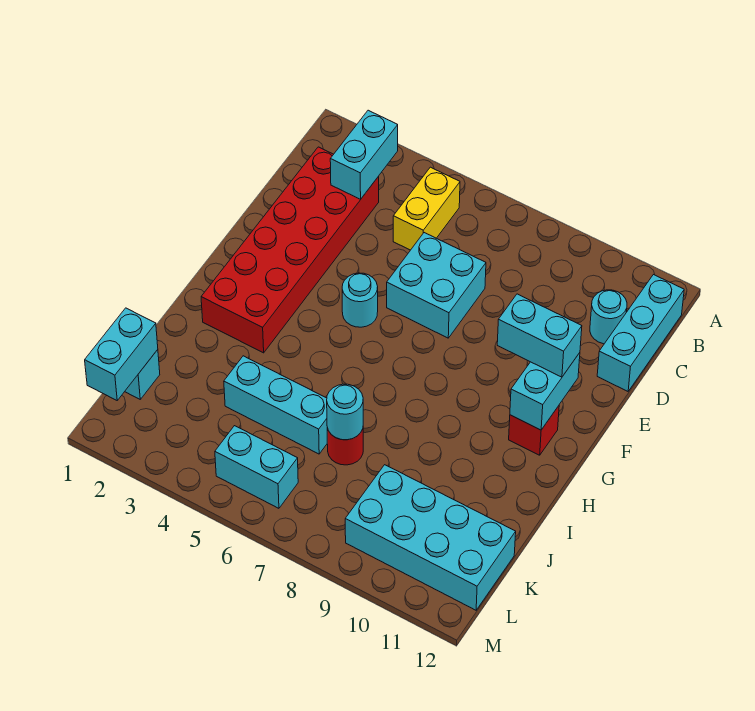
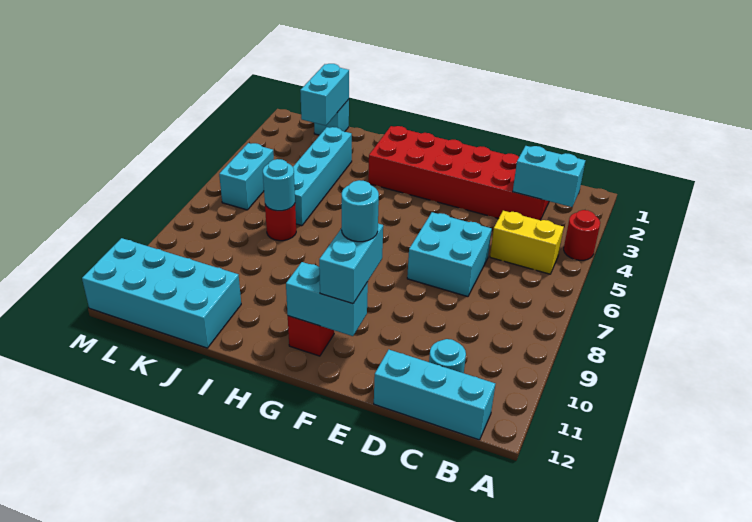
none -> red round brick A4 level 1
cyan round brick F5 level 1 -> cyan round brick F10 level 4
cyan brick J4:J6 level 1 -> cyan brick J3:J6 level 1
cyan brick K1:L1 level 2 -> cyan brick K1:K2 level 2
cyan brick K9:L12 level 1 -> cyan brick J11:M12 level 1

